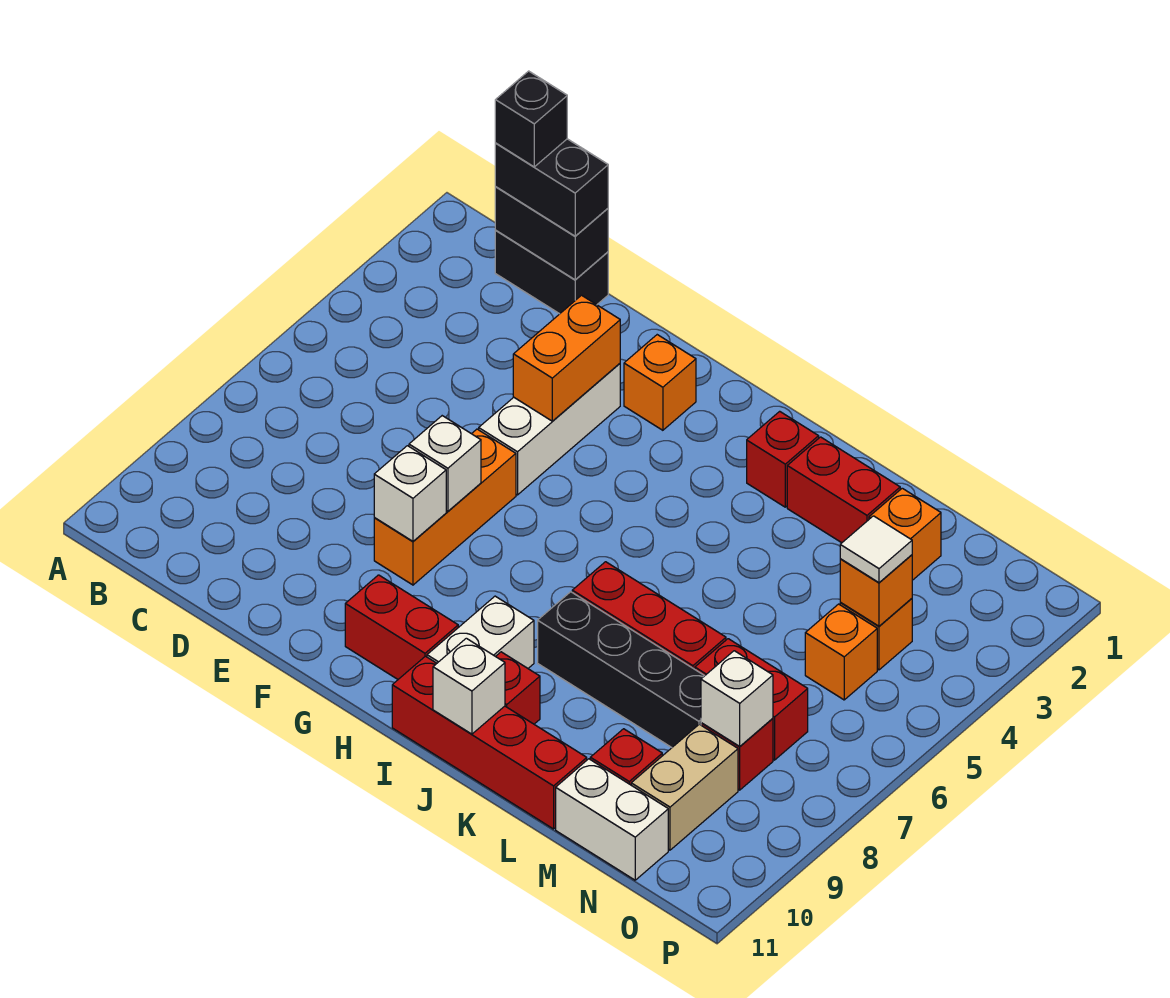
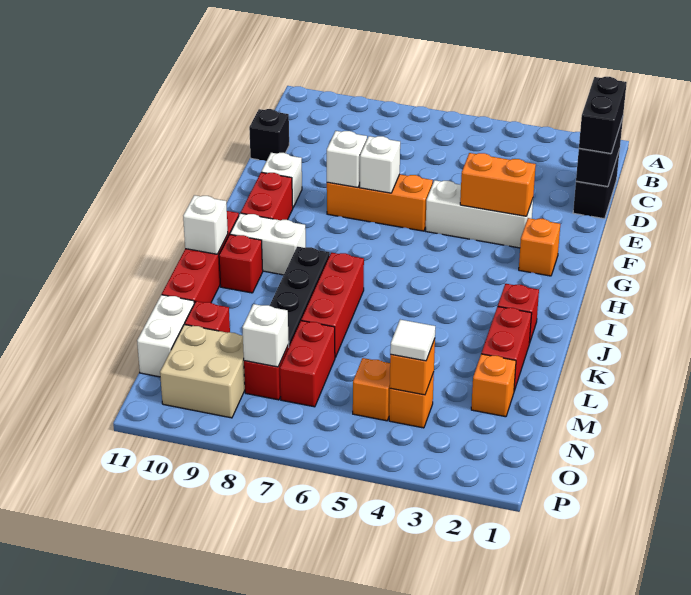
black brick C1 level 4 -> black brick D11 level 1
none -> white brick F10 level 1
tan brick N9:N10 level 1 -> tan brick N9:O10 level 1

